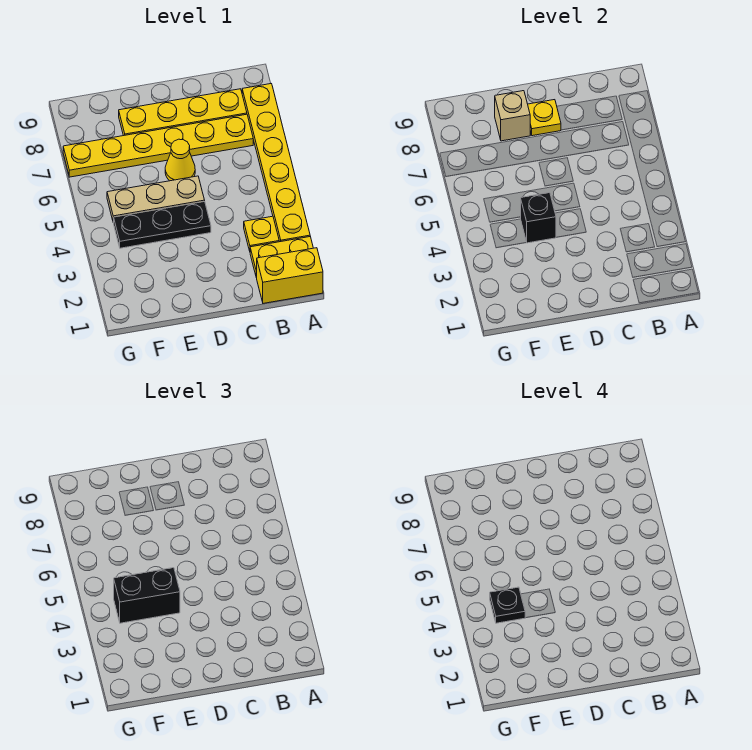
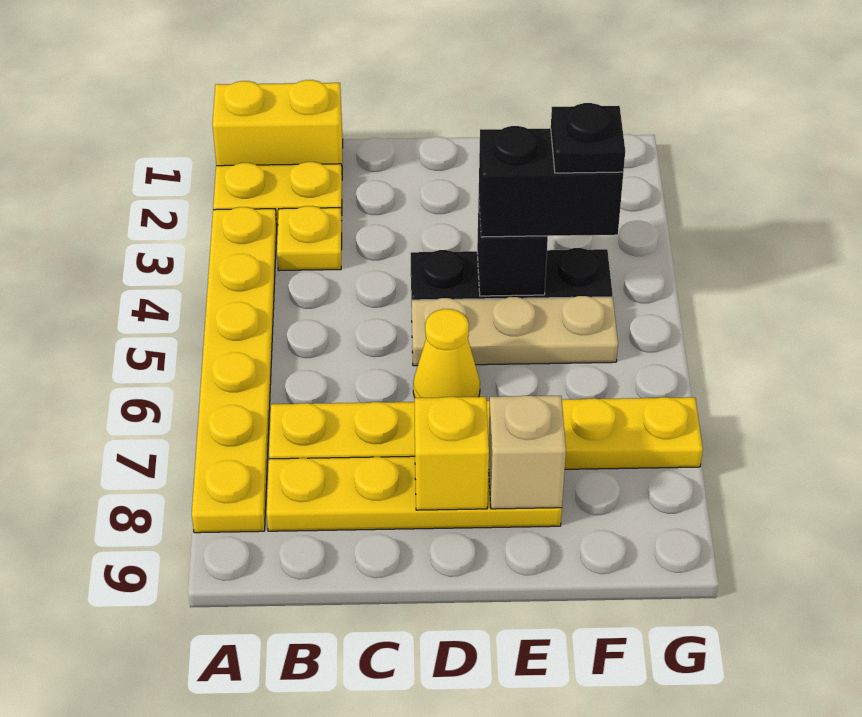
yellow plate D8 level 2 -> yellow brick D8 level 2

